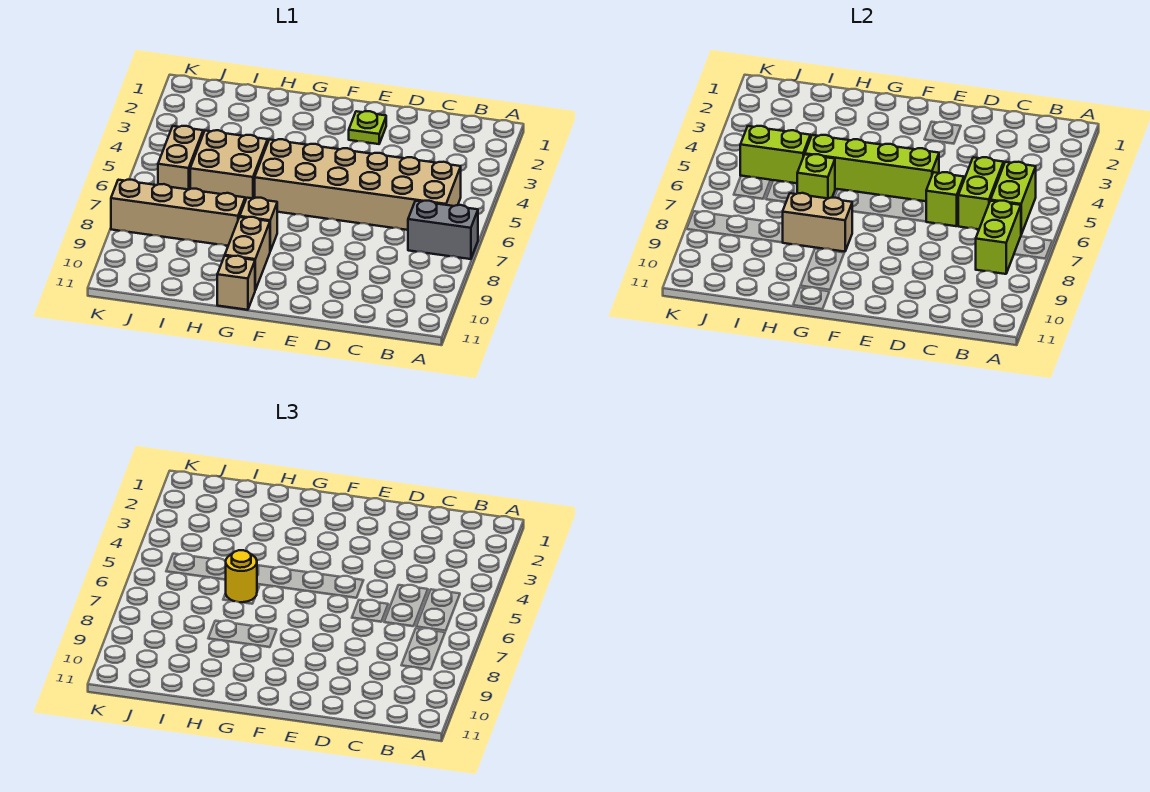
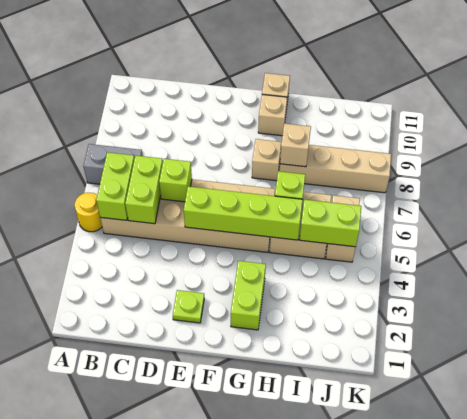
lime brick B7:B8 level 2 -> lime brick G2:G3 level 1
tan brick G8:H8 level 2 -> tan brick H8 level 2
tan brick G9:G10 level 1 -> tan brick G10 level 1
yellow round brick H6 level 3 -> yellow round brick A5 level 1

